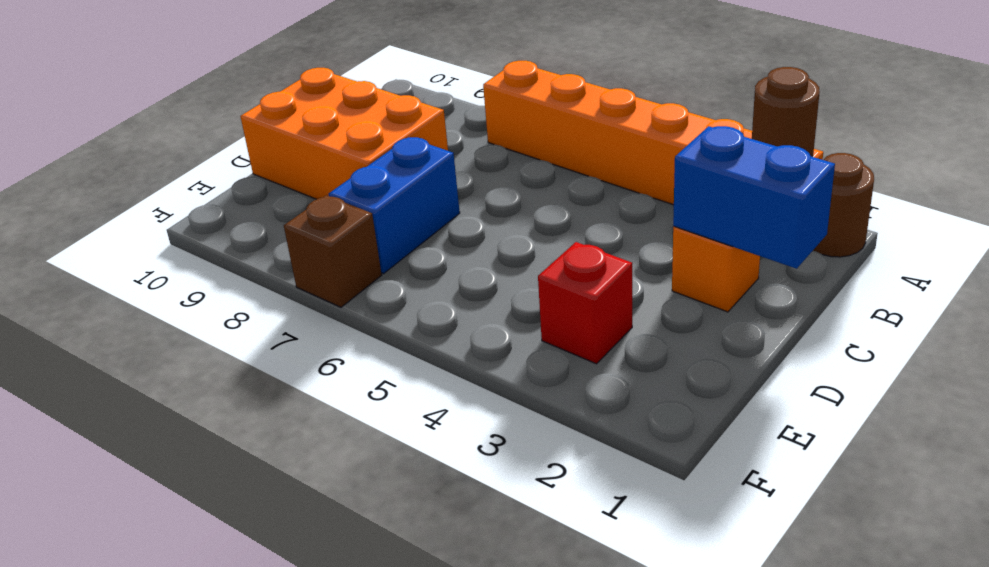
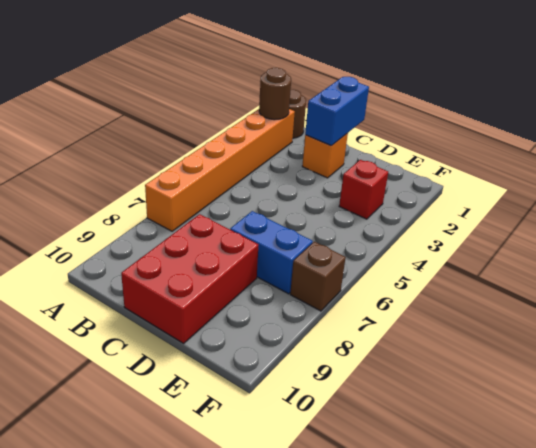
orange brick C8:D10 level 1 -> red brick C8:D10 level 1

